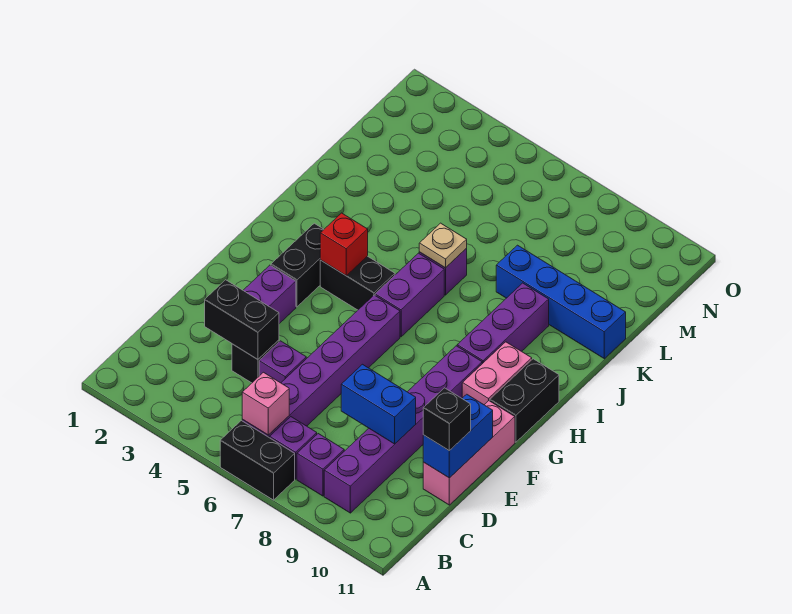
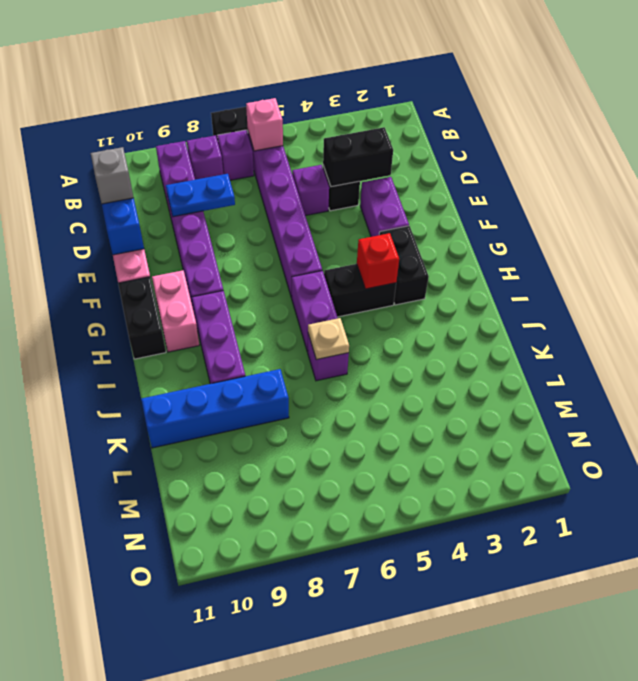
blue brick D8:D9 level 2 -> blue plate D8:D9 level 2
black brick D11 level 3 -> grey brick D11 level 3

